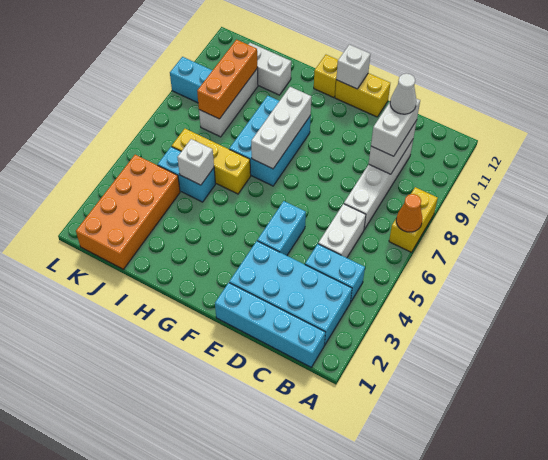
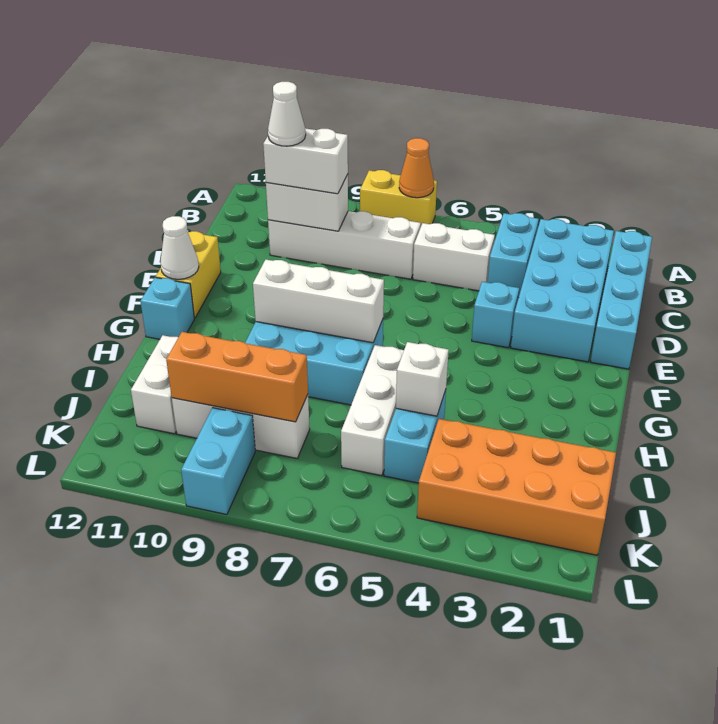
cyan brick E4:E5 level 1 -> cyan brick E4 level 1
white brick F12 level 2 -> white cone F12 level 2
yellow brick G12 level 1 -> cyan brick G12 level 1
yellow brick H6:J6 level 1 -> white brick H6:J6 level 1

